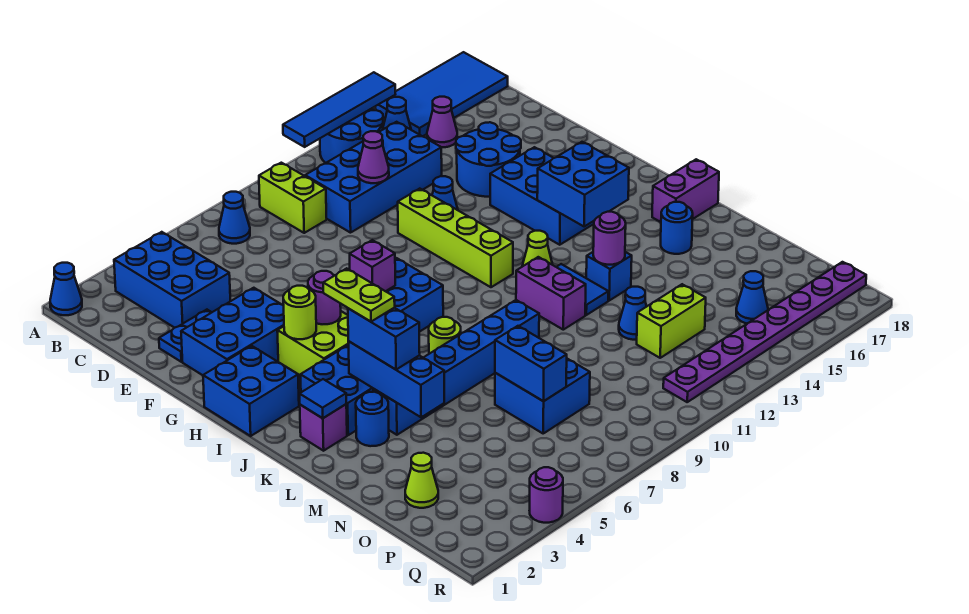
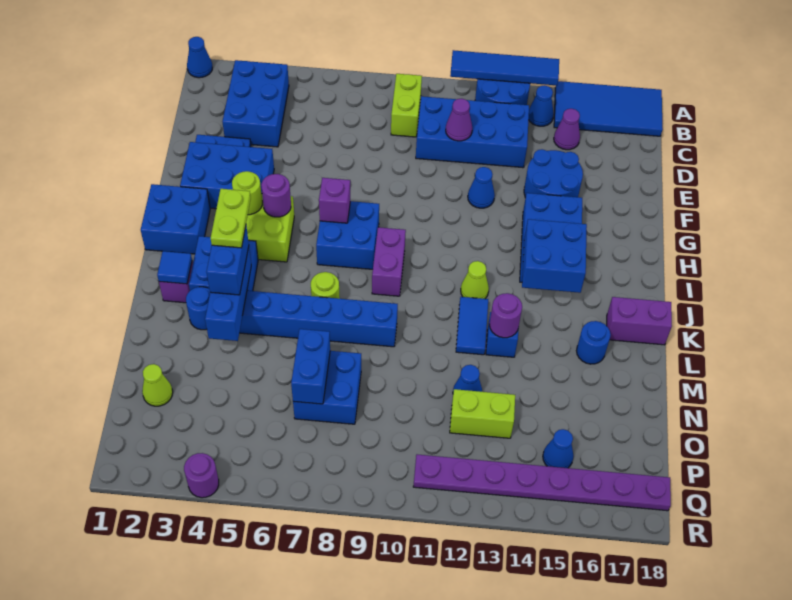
blue cone B7 level 1 -> none
lime brick F11:I11 level 1 -> none
purple brick K11:L11 level 1 -> purple brick I9:J9 level 1

